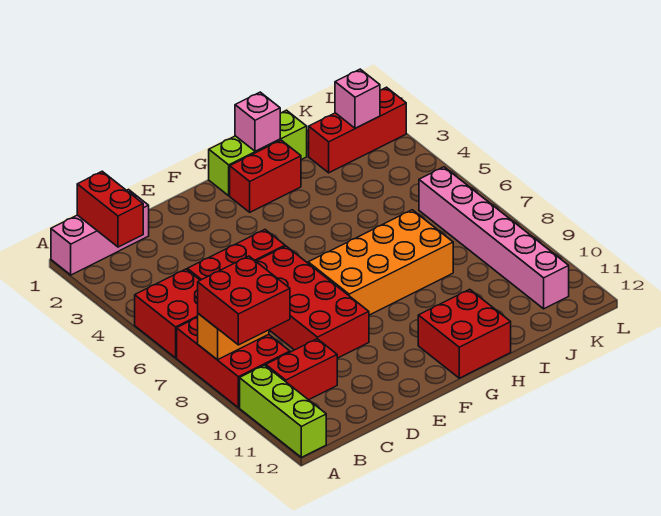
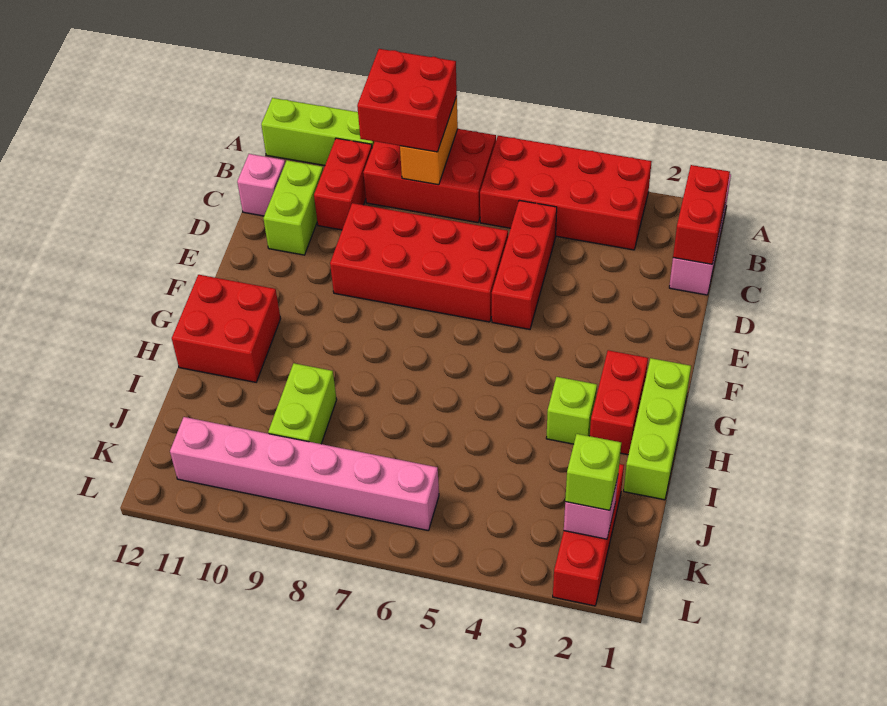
red brick A5:B6 level 1 -> red brick A3:B6 level 1
red brick B1:B2 level 2 -> red brick B1:C1 level 2
none -> lime brick C11:D11 level 1
orange brick F7:I8 level 1 -> none
pink brick H1 level 2 -> pink brick C12 level 1
none -> lime brick H3 level 1
none -> lime brick I9:J9 level 1
none -> lime brick K2 level 3

